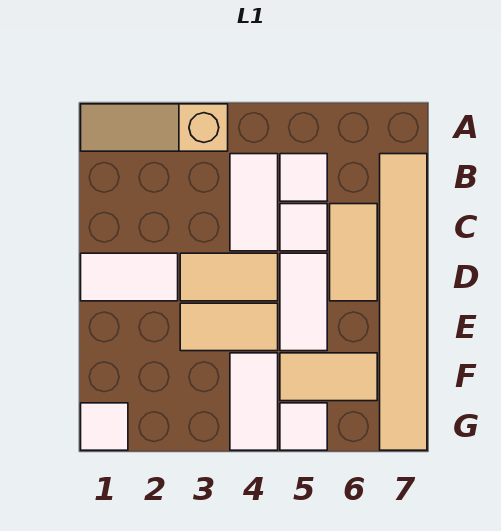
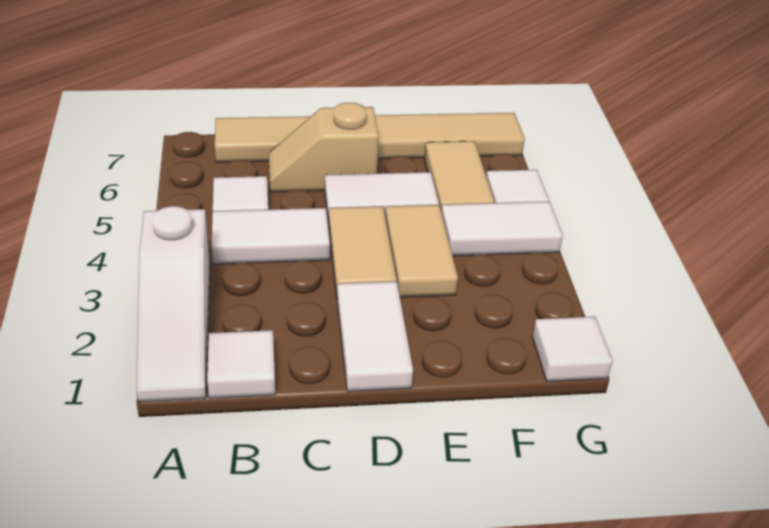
tan slope A1:A3 level 1 top 3 -> white slope A1:A3 level 1 top 3
white tile C5 level 1 -> white tile B1 level 1
tan tile C6:D6 level 1 -> tan slope C6:D6 level 1 top D

